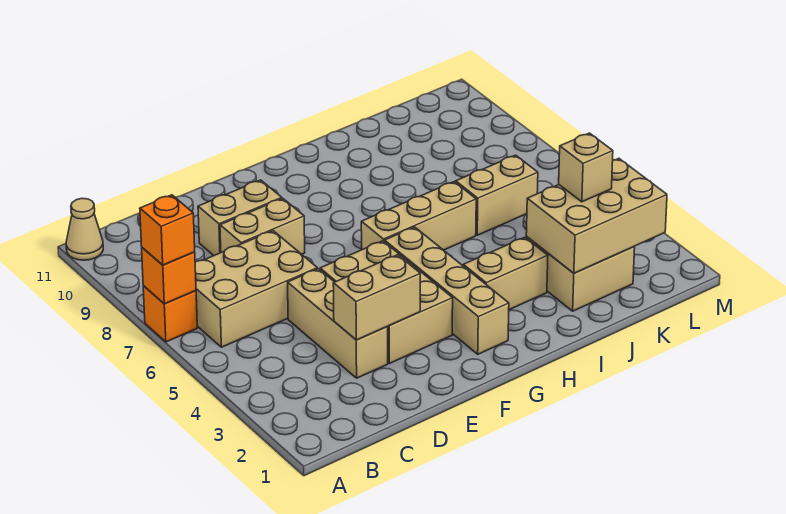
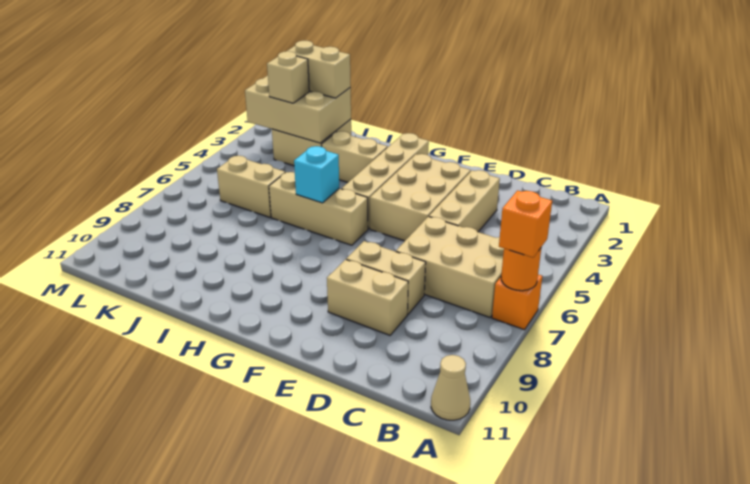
orange brick A7 level 2 -> orange round brick A7 level 2
tan brick D3:E3 level 2 -> tan brick J2:K2 level 3
none -> cyan brick H6 level 2

